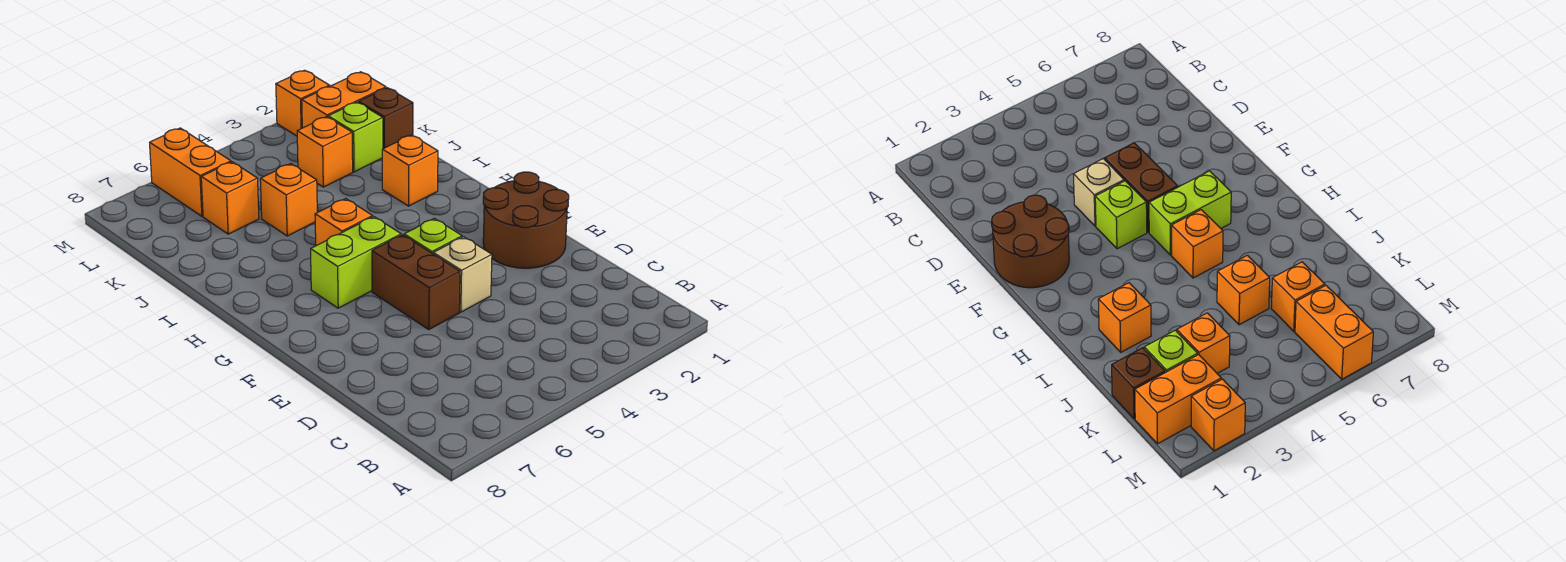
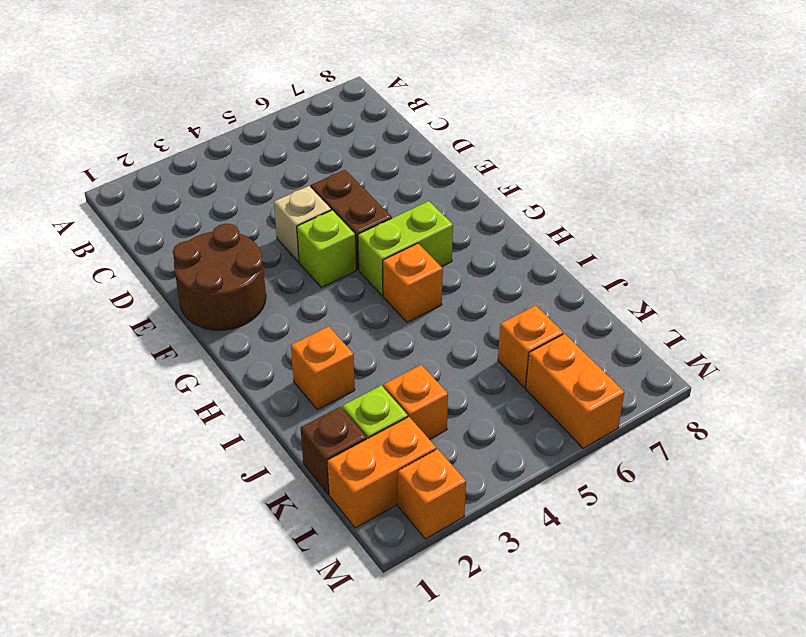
orange brick J5 level 1 -> none

